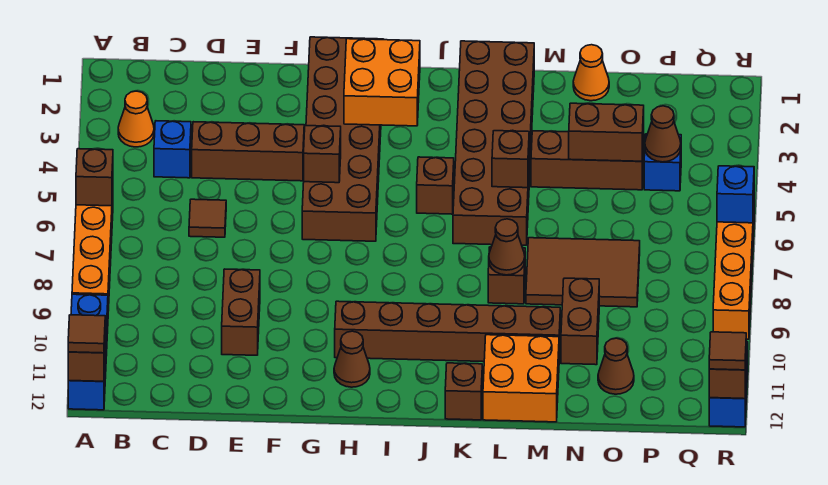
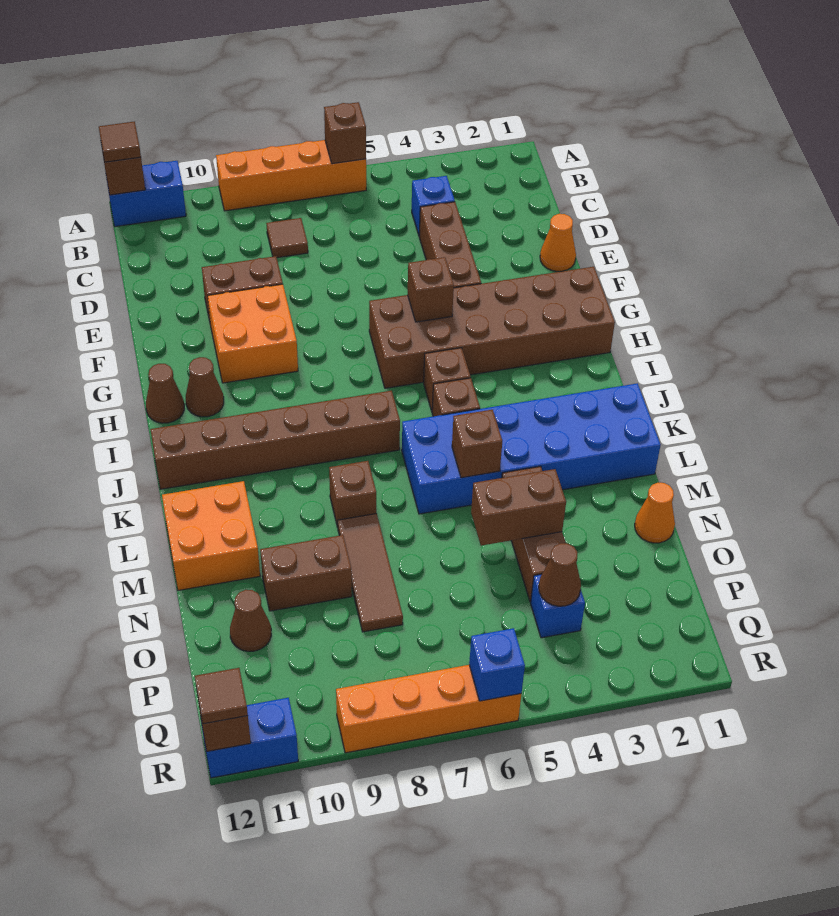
blue brick A10:A12 level 1 -> blue brick A11:A12 level 1
orange cone B3 level 1 -> orange cone E1 level 1
brown tile D6 level 1 -> brown tile C8 level 1
orange brick H2:I3 level 2 -> orange brick F9:G10 level 1
brown brick H10:M10 level 1 -> brown brick J7:J12 level 1
brown brick K1:L6 level 1 -> blue brick K1:L6 level 1
brown brick K12 level 1 -> brown brick I5 level 1
brown cone L8 level 2 -> brown cone H12 level 1
brown tile M7:O8 level 1 -> brown tile M8:O8 level 1
brown brick N4:O4 level 2 -> brown brick N4:N5 level 2

